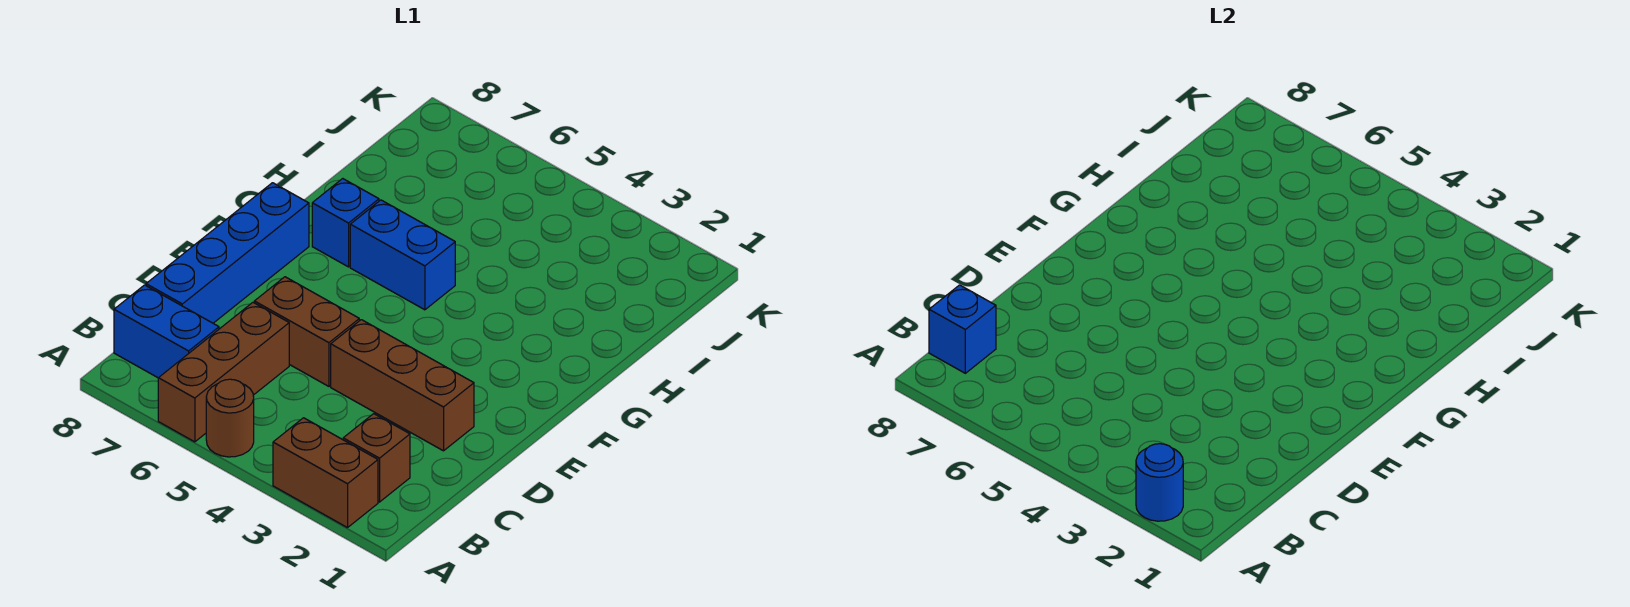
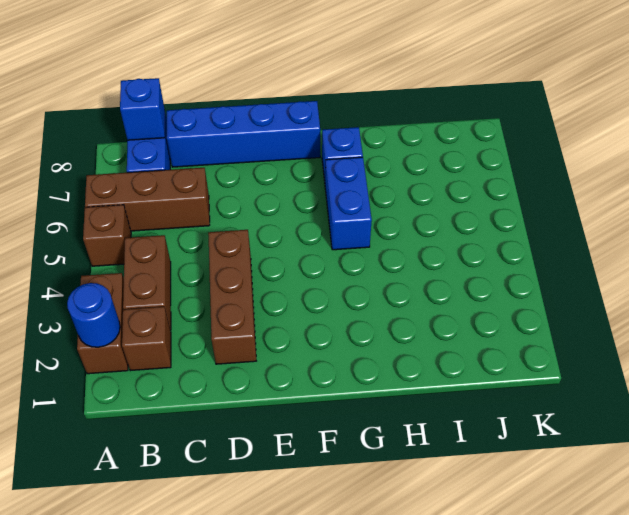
brown round brick A5 level 1 -> brown brick A5 level 1
brown brick D5:D6 level 1 -> brown brick B3:B4 level 1

